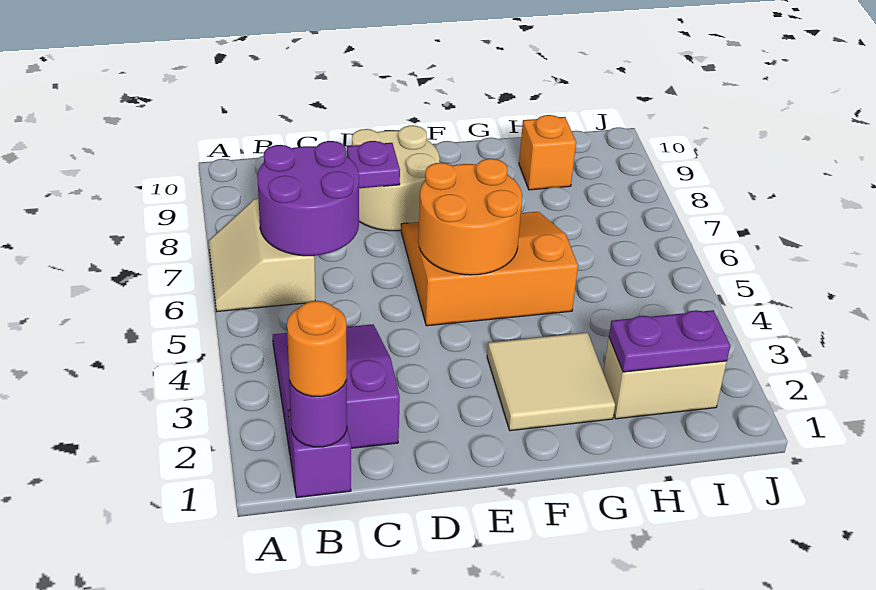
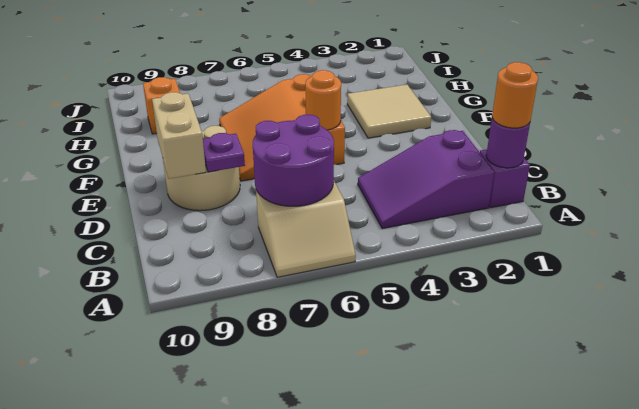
orange round brick E5:F6 level 2 -> orange round brick E5 level 2
tan brick H2:I2 level 1 -> tan brick D9:E9 level 2
purple plate H2:I2 level 2 -> none

